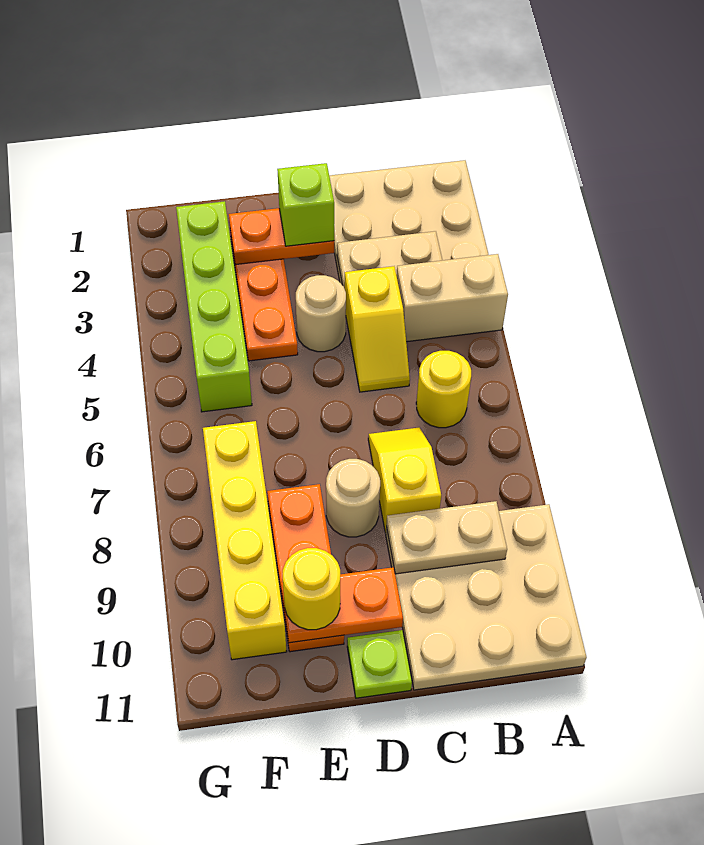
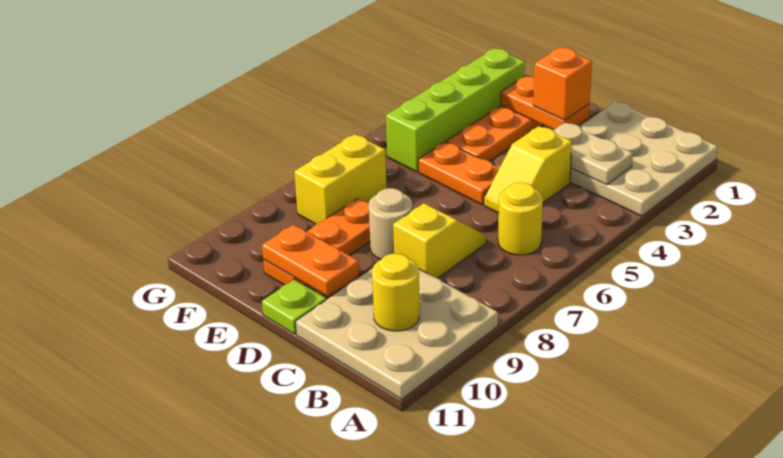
tan brick A4:B4 level 1 -> none
tan plate B9:C9 level 2 -> none
lime brick D2 level 3 -> orange brick D2 level 3
tan round brick D4 level 1 -> none
none -> orange plate D5:E5 level 1
yellow round brick E10 level 3 -> yellow round brick B10 level 2
yellow brick F7:F10 level 1 -> yellow brick F7:F8 level 1

